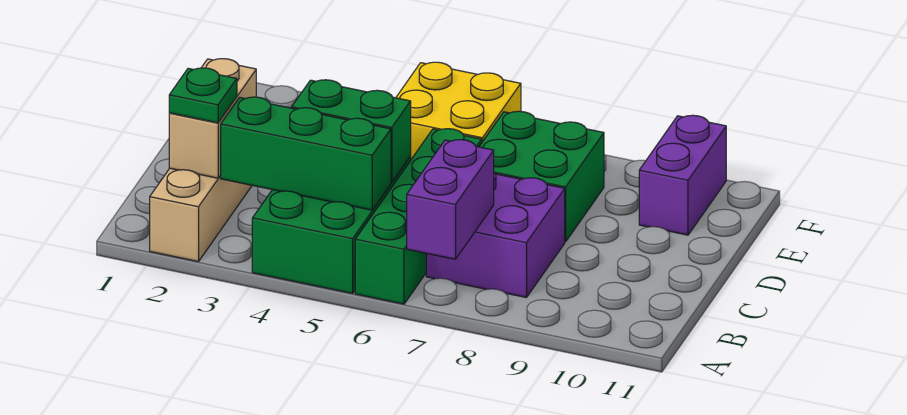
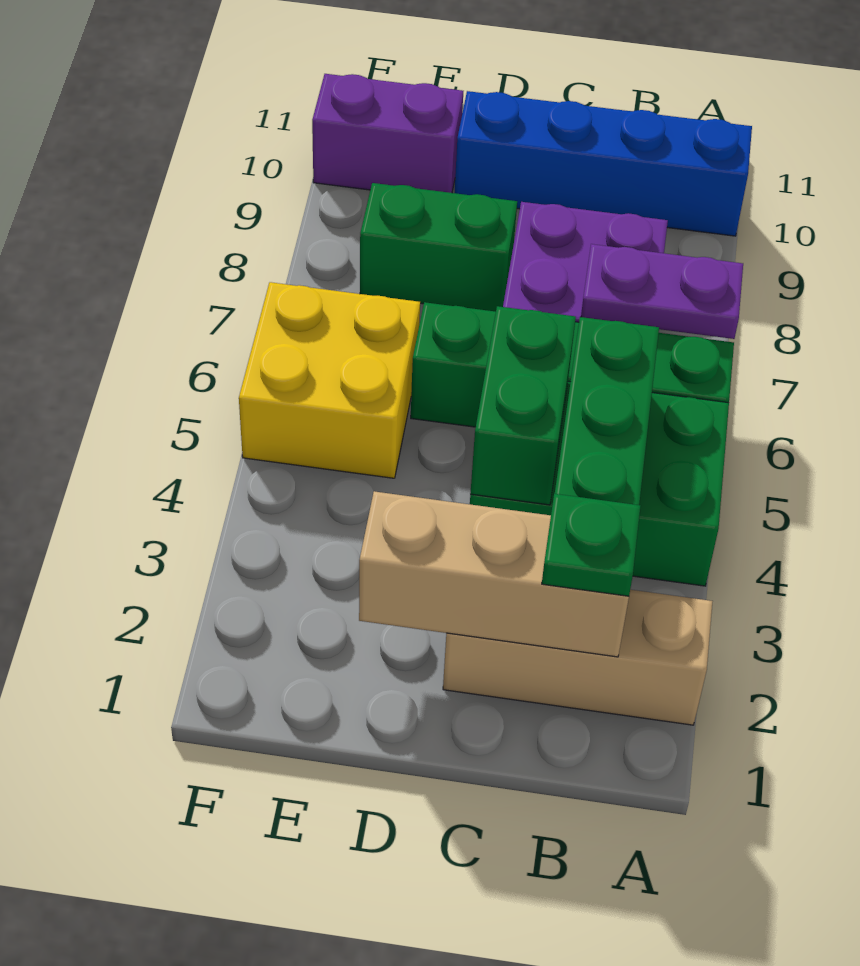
purple brick A7:B7 level 2 -> purple plate A7:B7 level 2
none -> blue brick A10:D10 level 1
tan brick B2:C2 level 2 -> tan brick B2:D2 level 2
green brick D7:E8 level 1 -> green brick D8:E8 level 1

